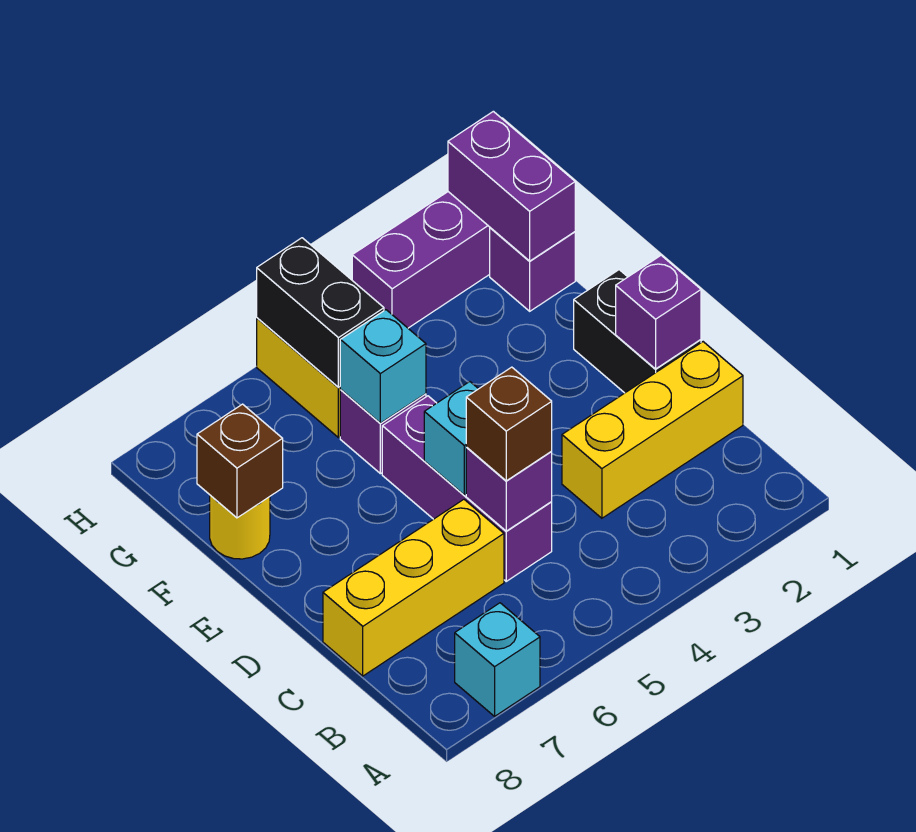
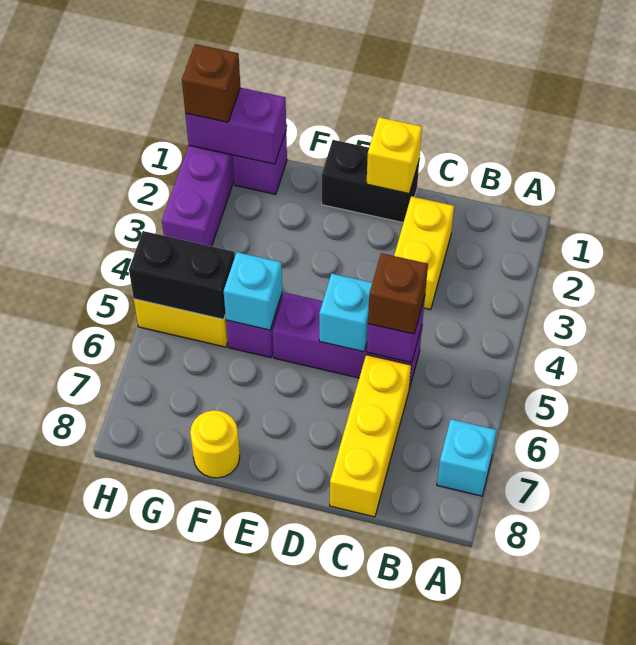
yellow brick C1:C3 level 1 -> yellow brick C2:C3 level 1
purple brick D1 level 2 -> yellow brick D1 level 2
brown brick F8 level 2 -> brown brick H1 level 3

